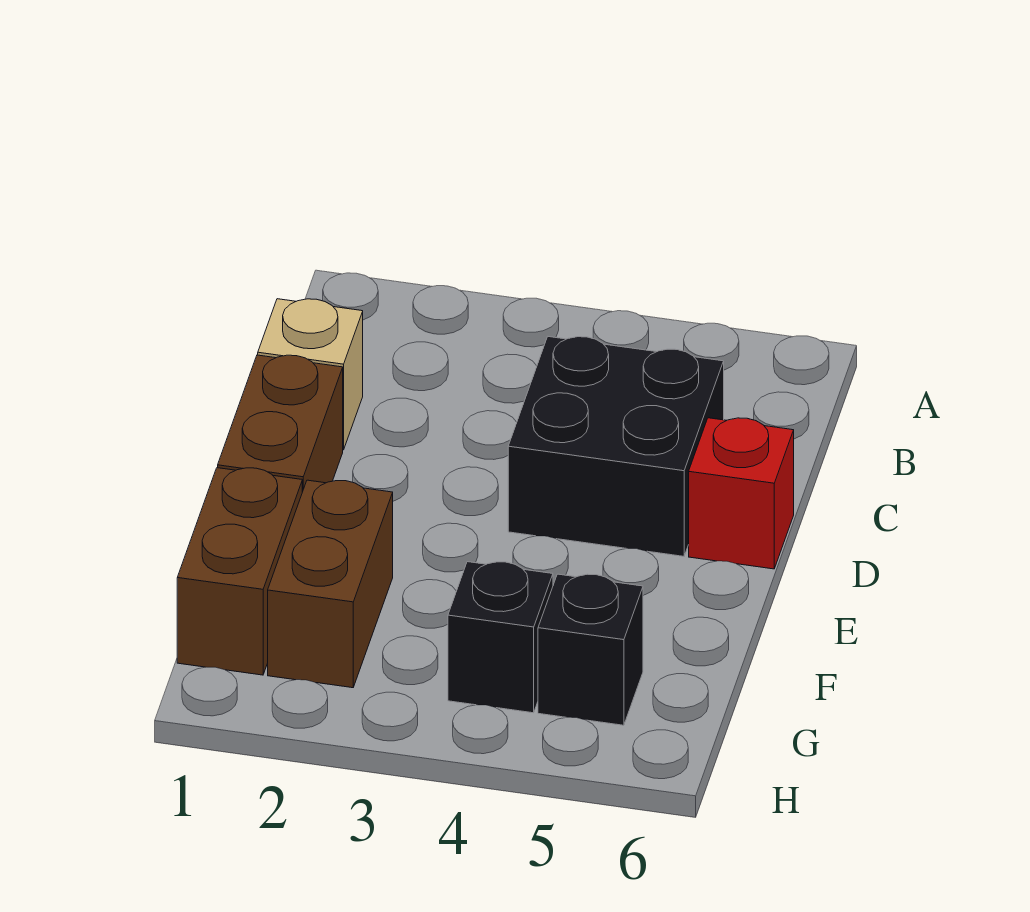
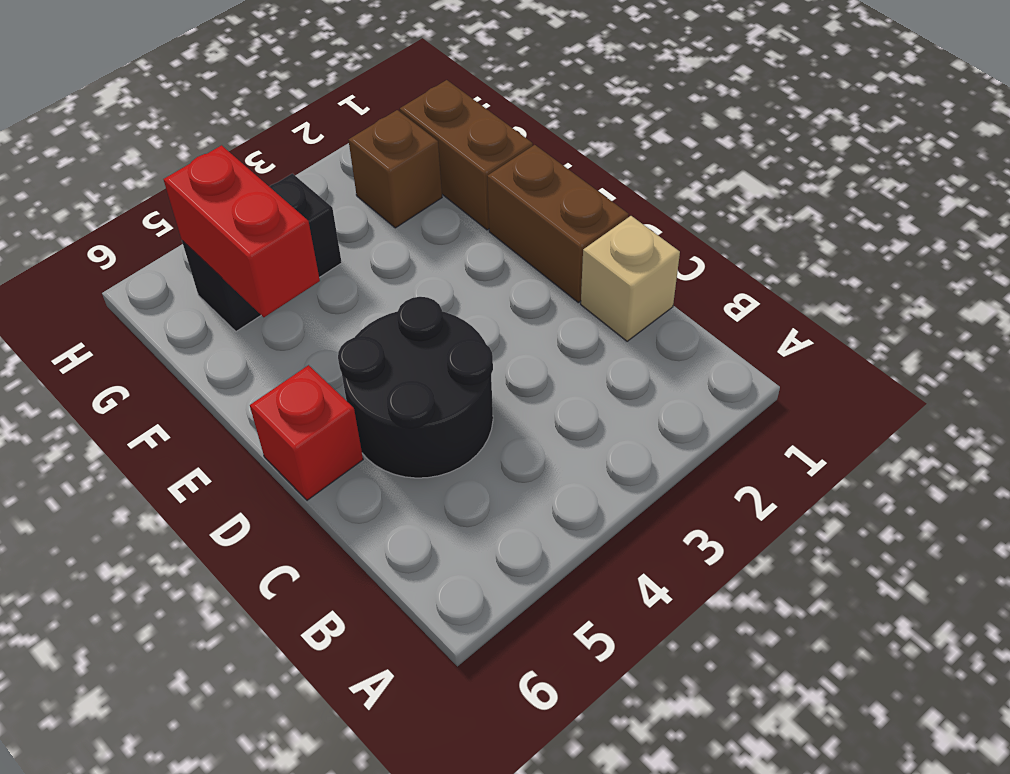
black brick C4:D5 level 1 -> black round brick C4:D5 level 1
brown brick F2:G2 level 1 -> brown brick G2 level 1
none -> red brick F5:G5 level 2

